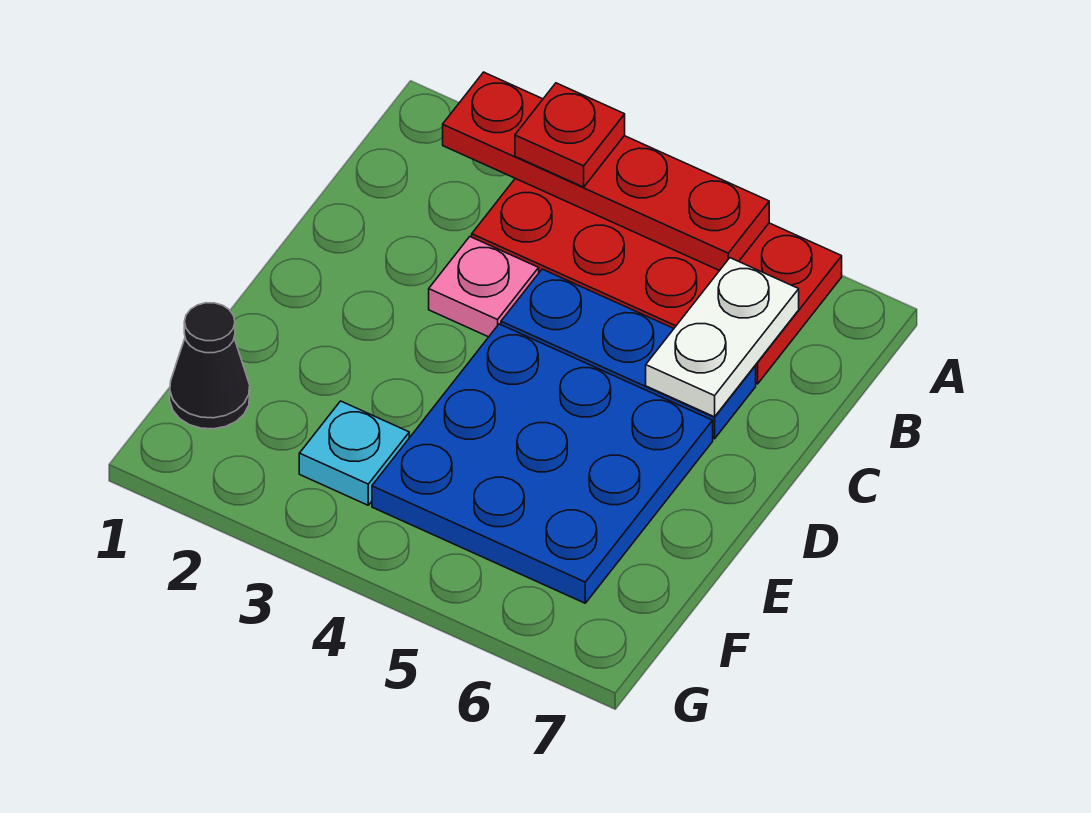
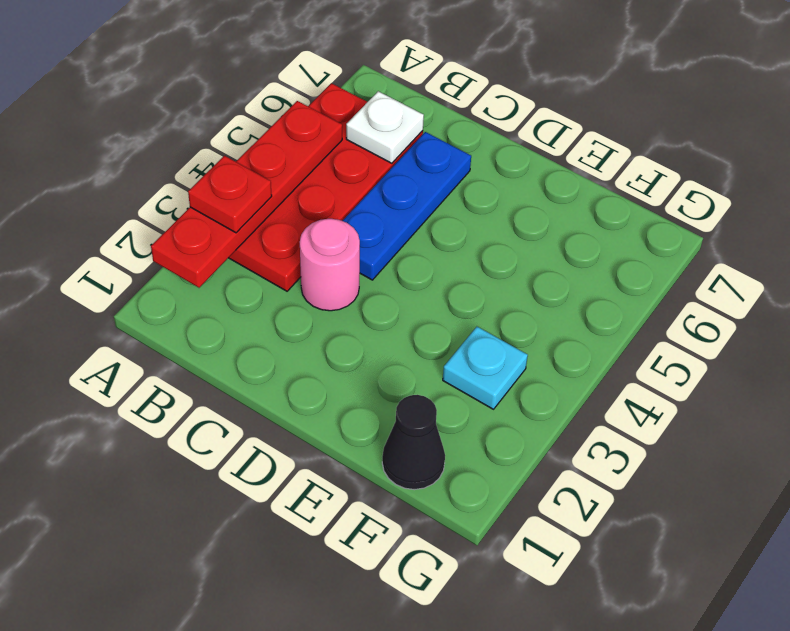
white plate B6:C6 level 2 -> white plate B6 level 2
pink plate C3 level 1 -> pink round brick C3 level 1
blue plate D4:F6 level 1 -> none

